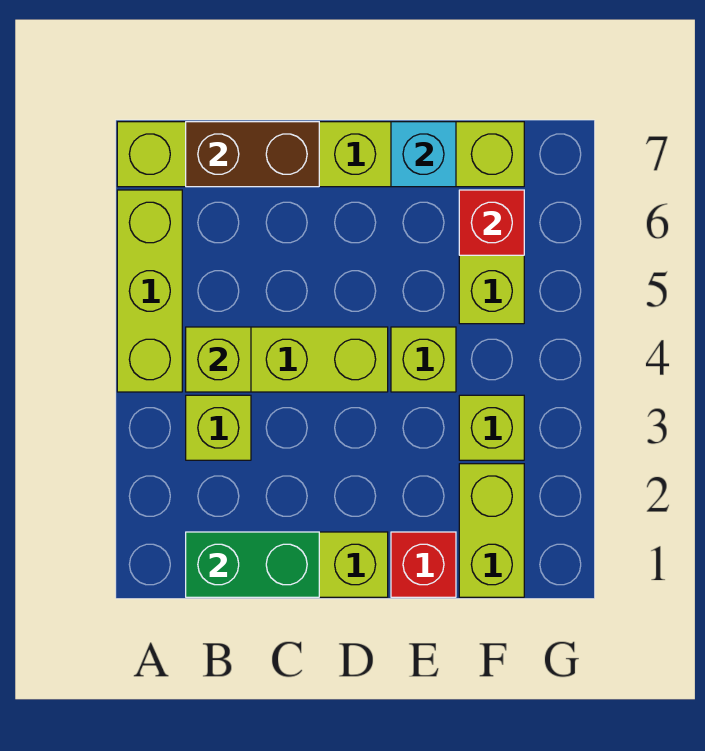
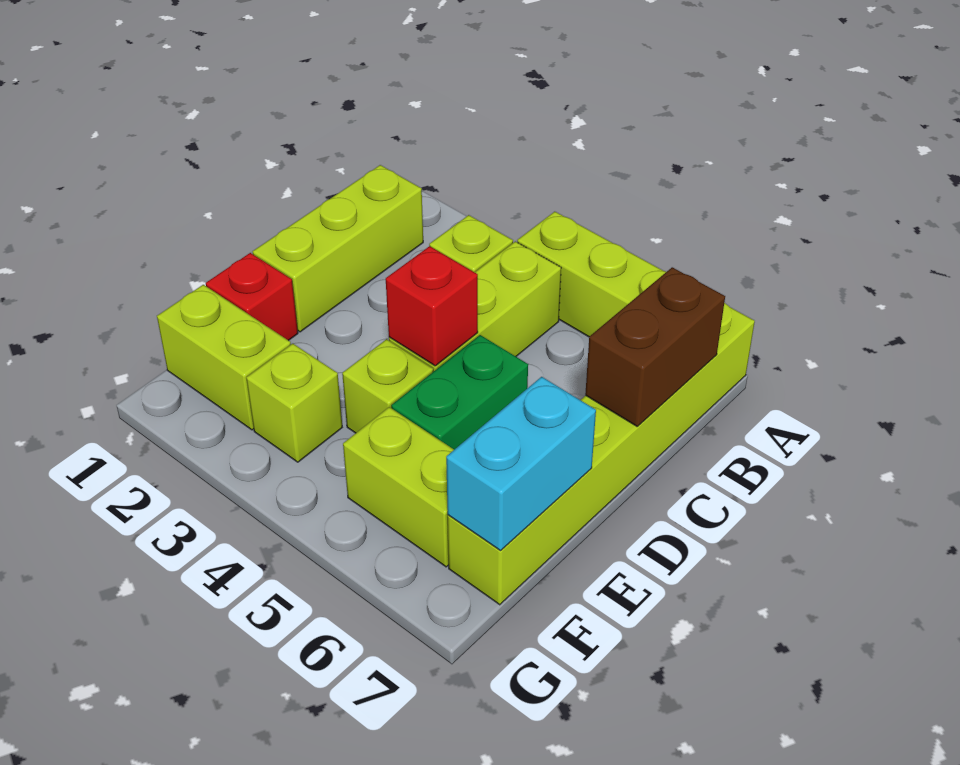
green brick B1:C1 level 2 -> green brick D5:E5 level 1
lime brick B4 level 2 -> none
cyan brick E7 level 2 -> cyan brick E7:F7 level 2
red brick F6 level 2 -> red brick D4 level 2

